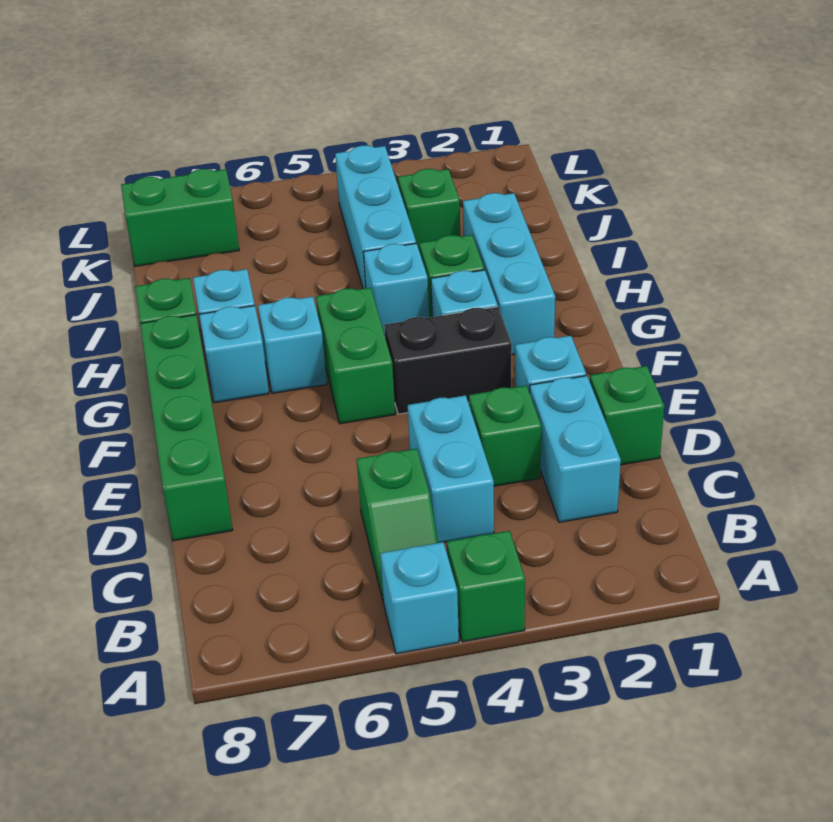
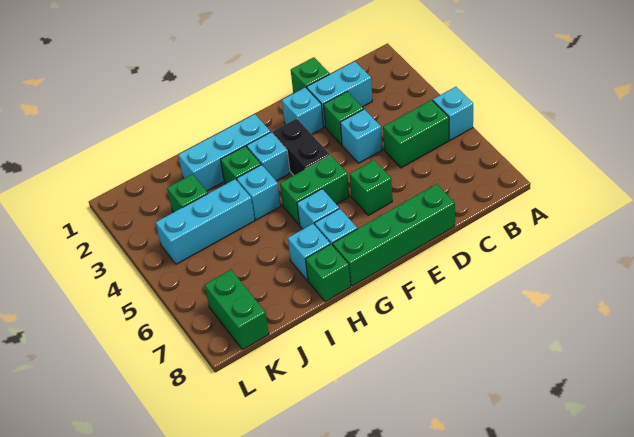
green brick A4 level 1 -> green brick E6 level 1
green slope B5:C5 level 1 top C -> green brick B5:C5 level 1
cyan brick C4:D4 level 1 -> cyan brick D4 level 1

